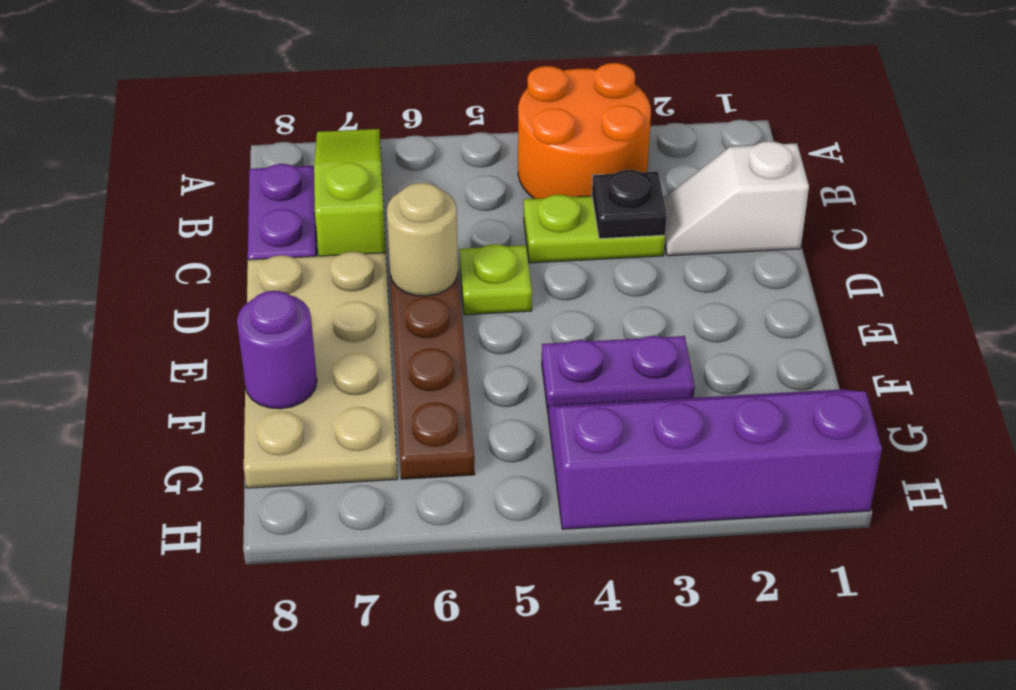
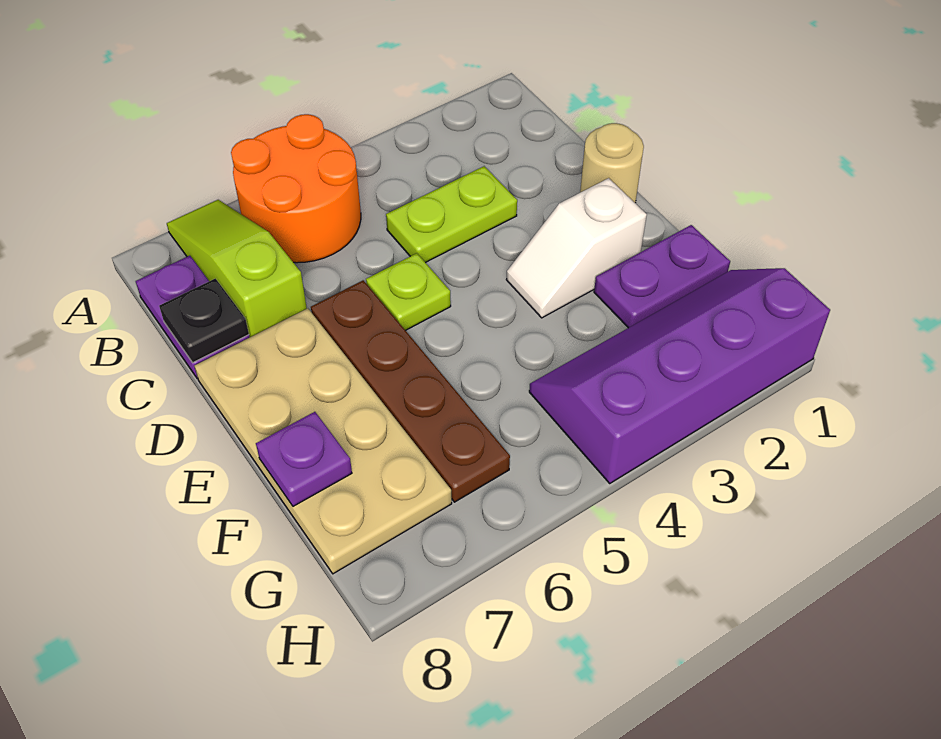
orange round brick A3:B4 level 1 -> orange round brick A5:B6 level 1
white slope C1:C2 level 1 top 1 -> white slope E2:E3 level 1 top 2
black plate C3 level 2 -> black plate C8 level 2
tan round brick D6 level 2 -> tan round brick D1 level 1
purple plate F3:F4 level 1 -> purple plate F1:F2 level 1
purple round brick F8 level 2 -> purple plate F8 level 2

